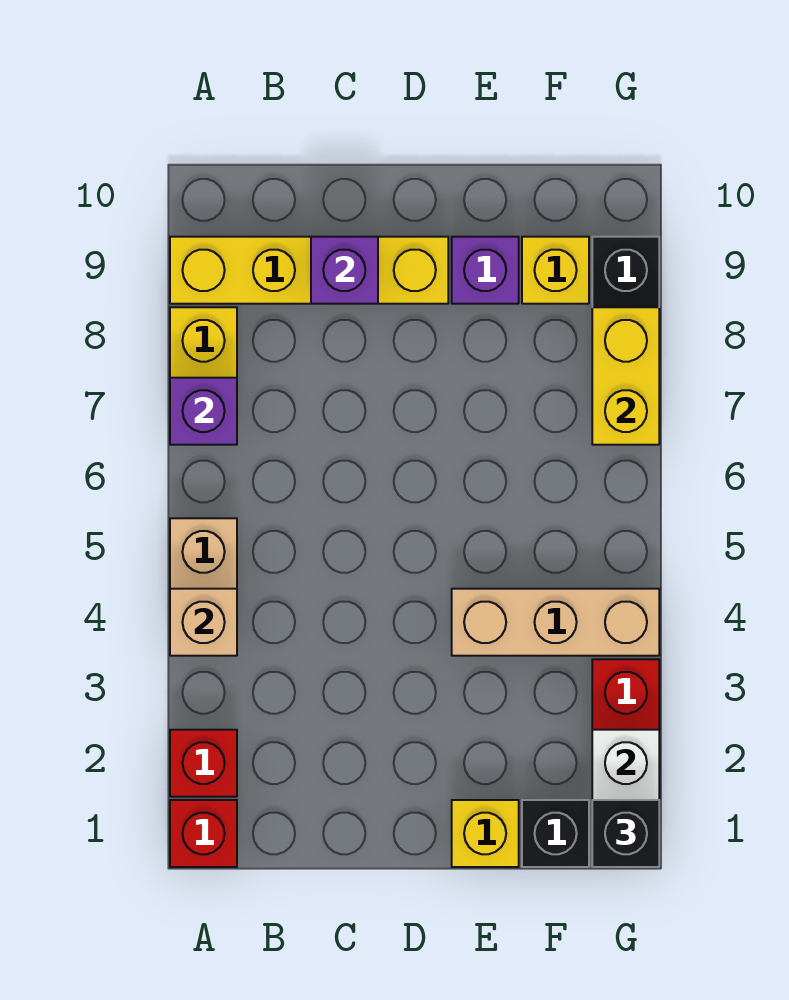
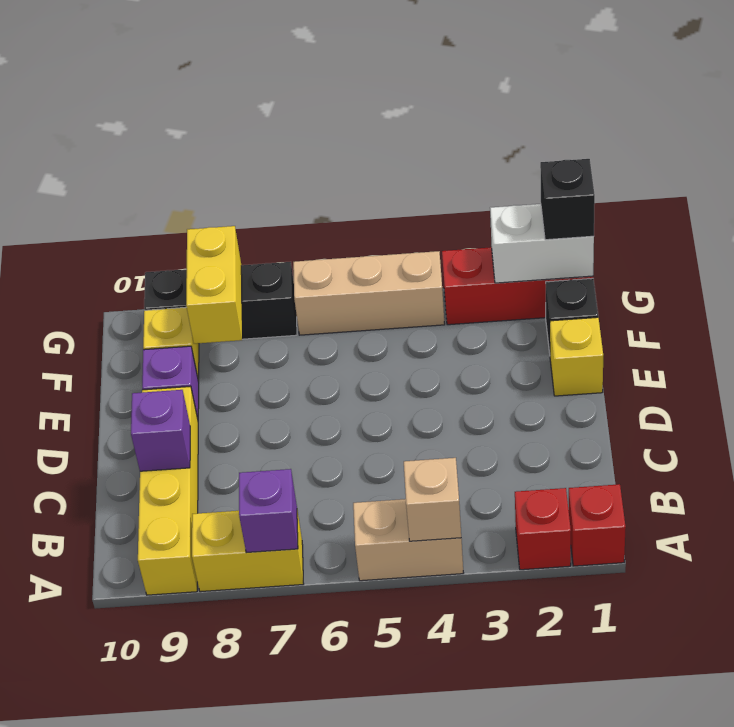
tan brick E4:G4 level 1 -> tan brick G4:G6 level 1
yellow brick G7:G8 level 2 -> yellow brick F8:G8 level 2

